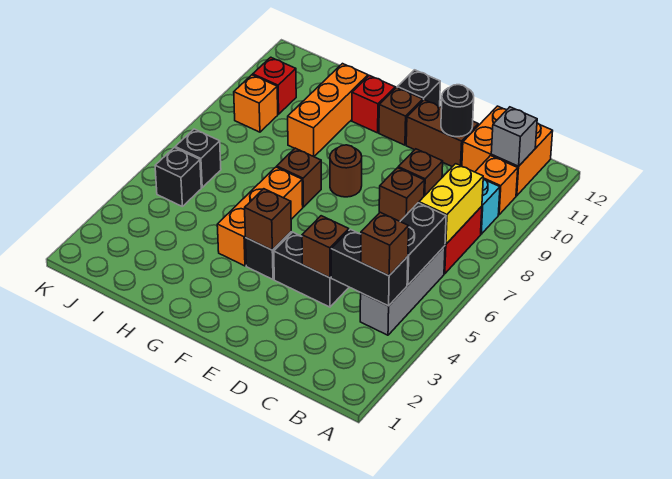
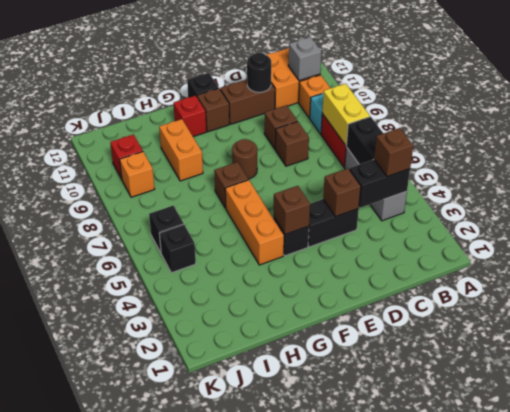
orange brick H9:H11 level 1 -> orange brick H9:H10 level 1

